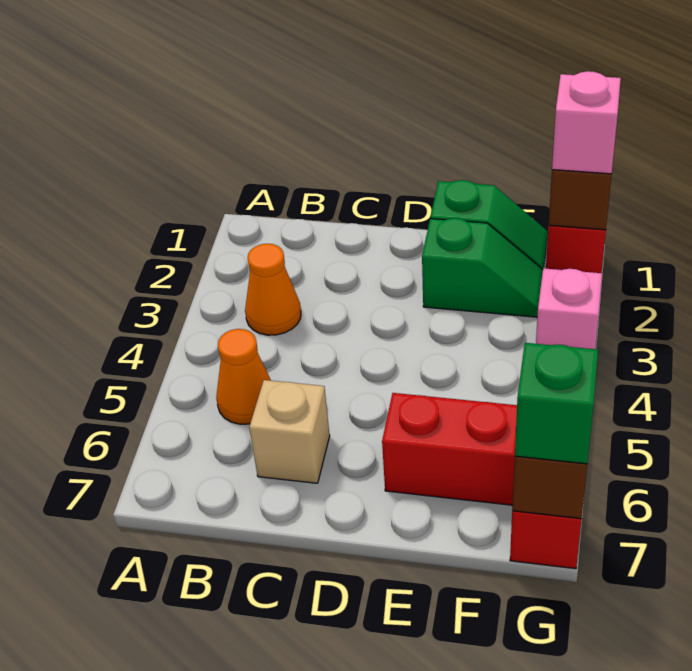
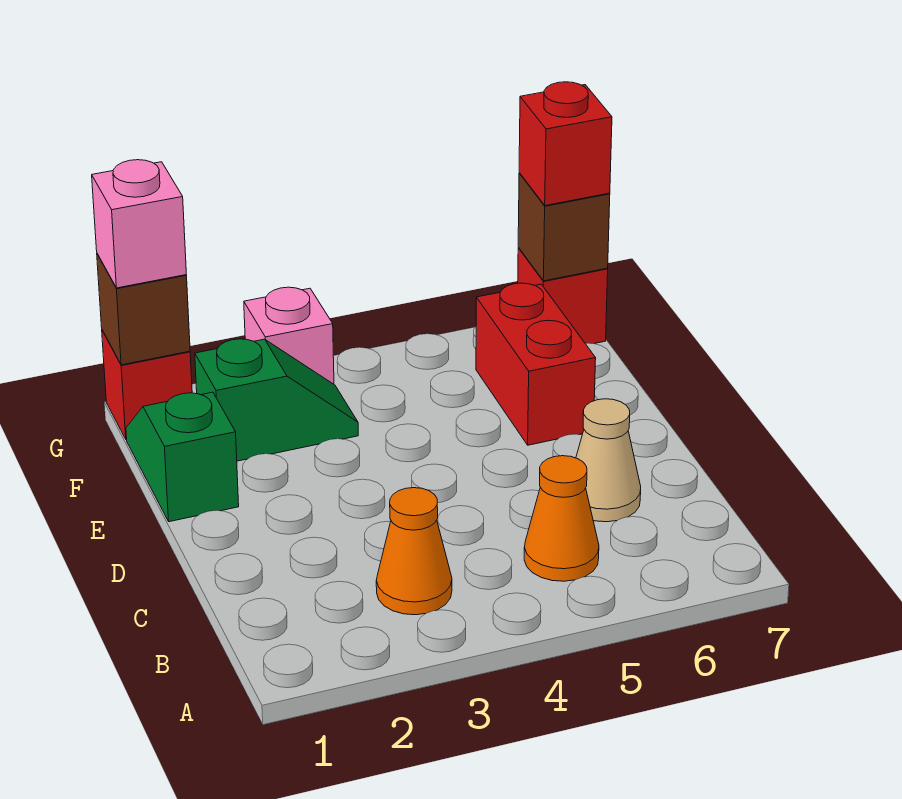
tan brick C6 level 1 -> tan cone C6 level 1
green slope E2:F2 level 1 top E -> green slope F2:F3 level 1 top 2
green brick G7 level 3 -> red brick G7 level 3

